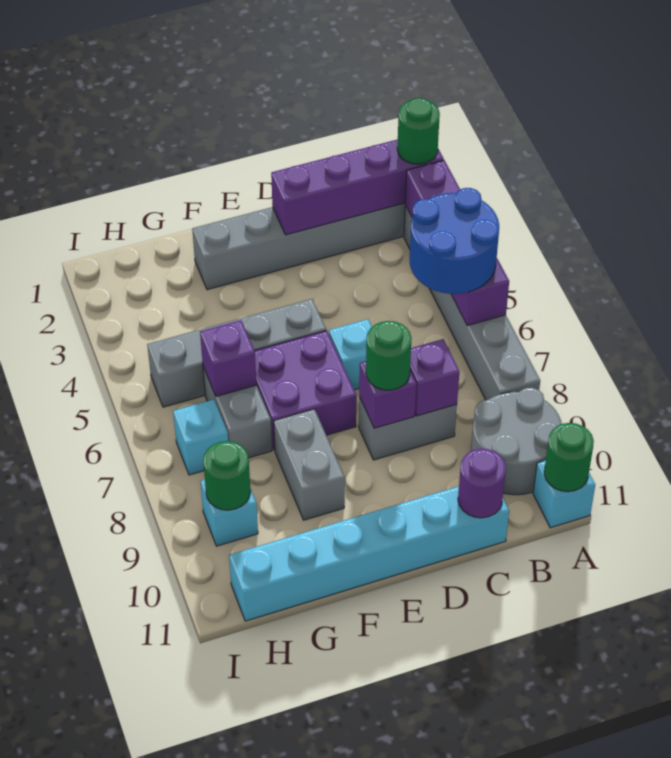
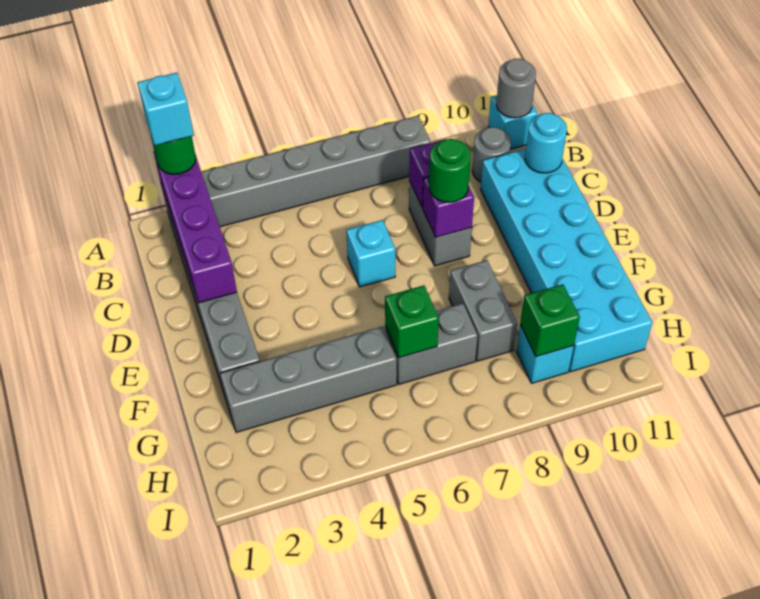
purple brick A3:A6 level 2 -> none
blue round brick A5:B6 level 3 -> none
grey round brick A9:B10 level 1 -> grey round brick B10 level 1
green round brick A11 level 2 -> grey round brick A11 level 2
cyan brick C11:H11 level 1 -> cyan brick C10:H11 level 1
purple round brick C11 level 2 -> cyan round brick C11 level 2
grey brick E5:H5 level 1 -> grey brick G2:G5 level 1
purple brick E6:F7 level 1 -> none
grey brick F8:F9 level 1 -> grey brick F8:G8 level 1
purple brick G6 level 2 -> green brick G6 level 2
cyan brick H7 level 1 -> cyan brick A2 level 4
green round brick H9 level 2 -> green brick H9 level 2

